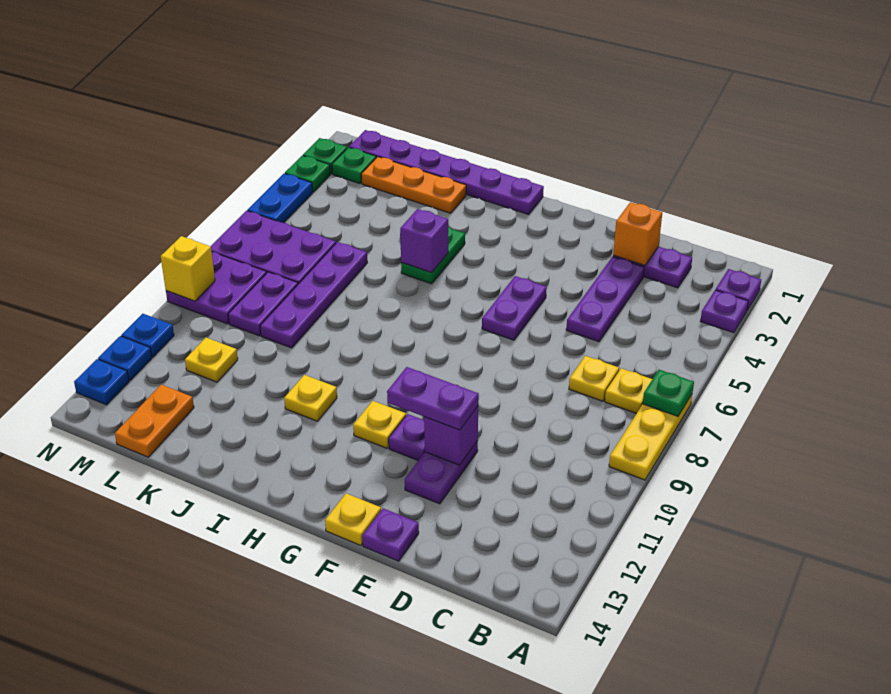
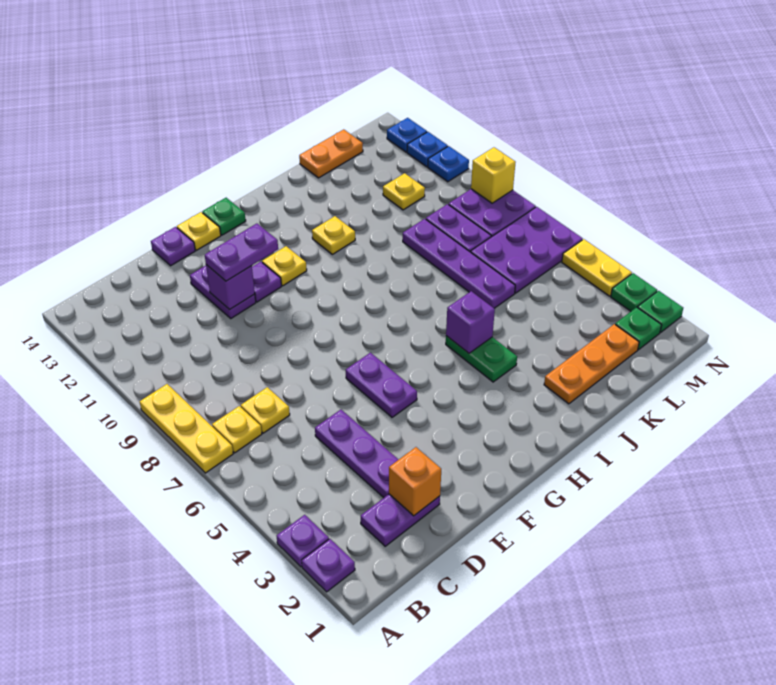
green plate A7 level 2 -> green plate G14 level 1
purple plate H1:M1 level 1 -> none
orange plate L13:L14 level 1 -> orange plate K14:L14 level 1
blue plate N4:N5 level 1 -> yellow plate N4:N5 level 1

